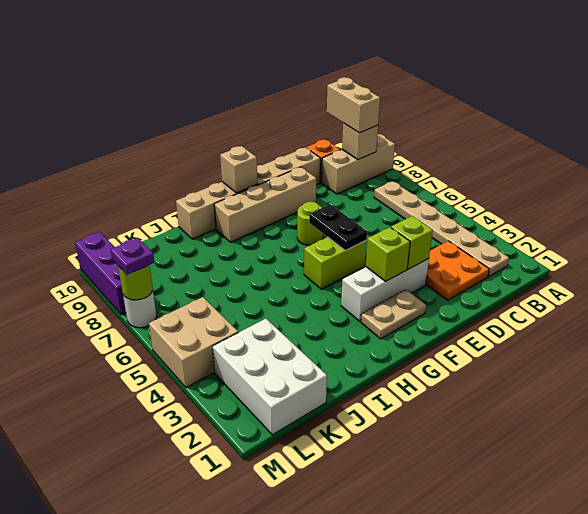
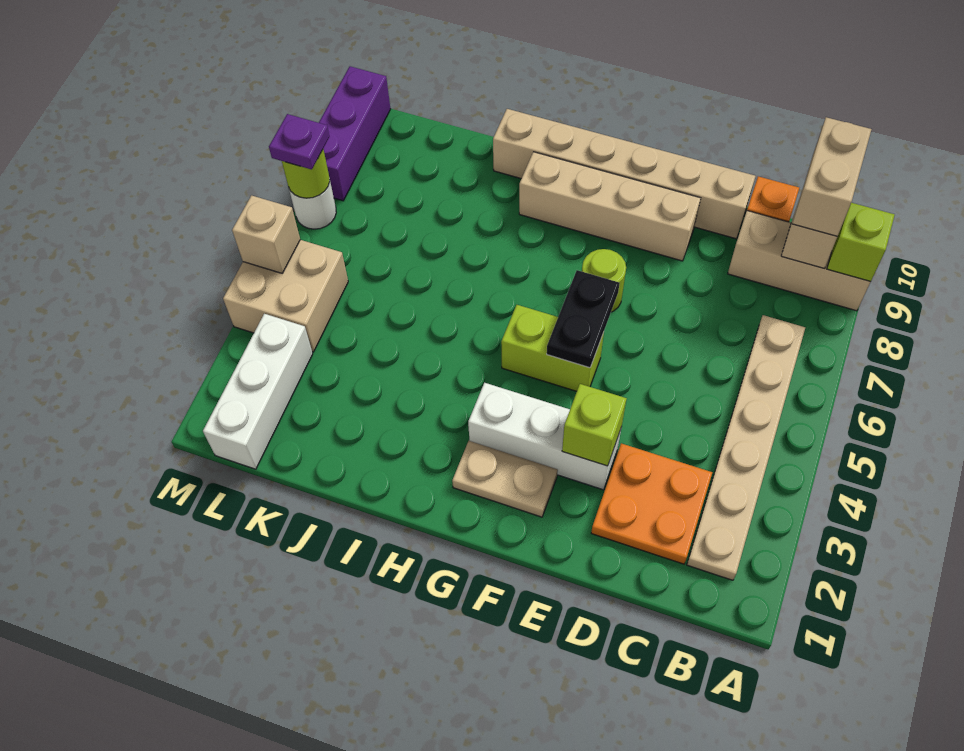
lime brick F3 level 2 -> lime brick A9 level 2
tan brick G10 level 2 -> tan brick M5 level 2
white brick K1:L3 level 1 -> white brick L1:L3 level 1

